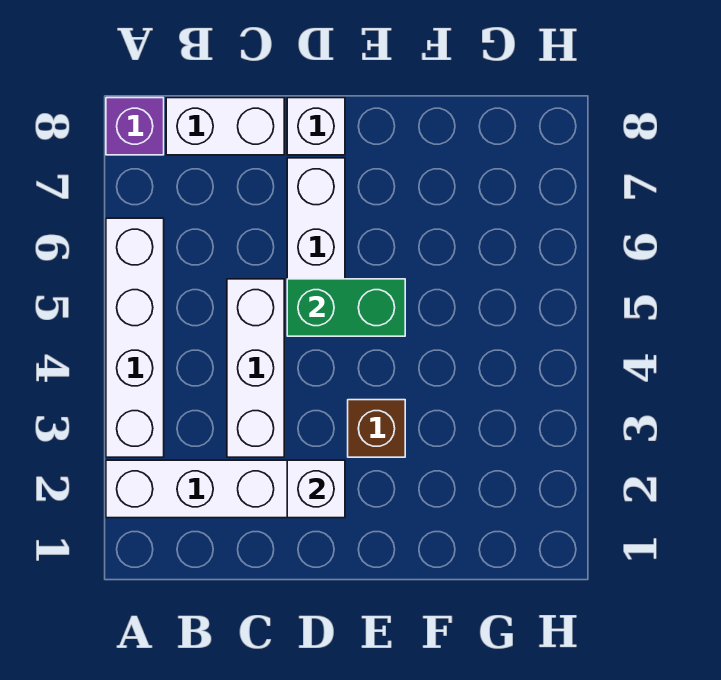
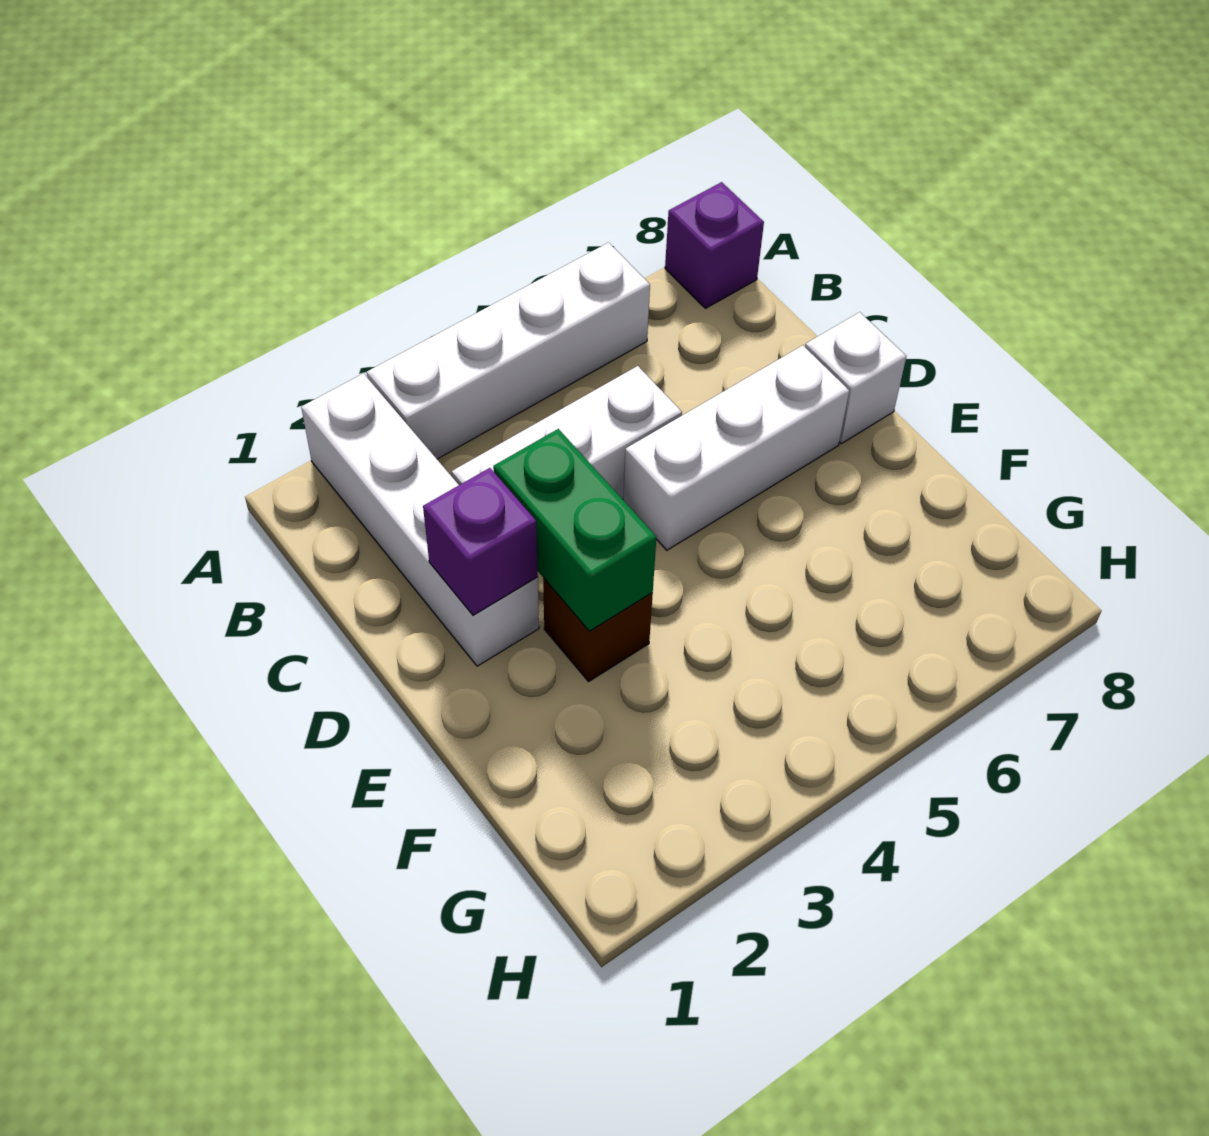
white brick B8:C8 level 1 -> none
white brick D2 level 2 -> purple brick D2 level 2
green brick D5:E5 level 2 -> green brick D3:E3 level 2

